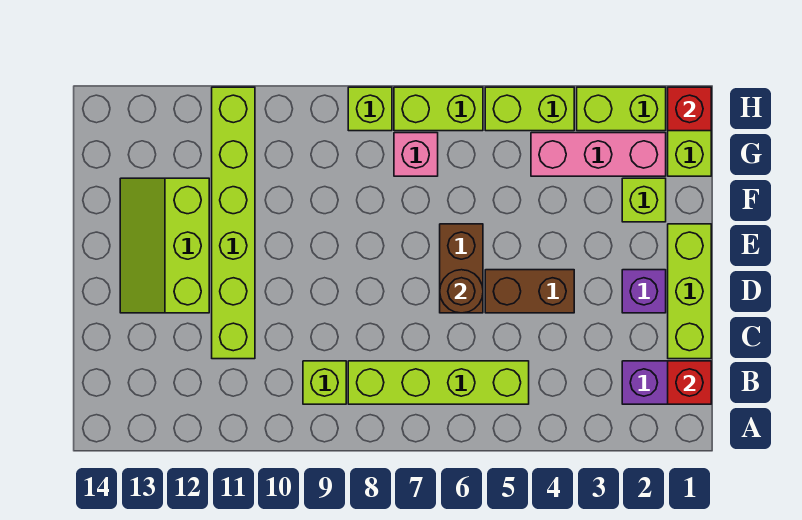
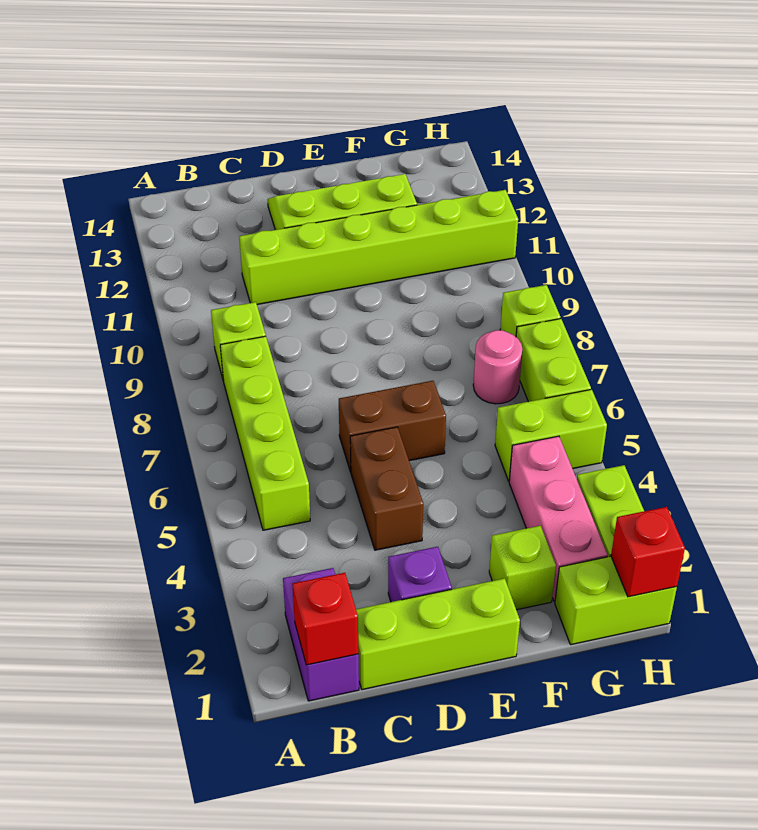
brown round brick D6 level 2 -> none
pink brick G7 level 1 -> pink round brick G7 level 1
lime brick H4:H5 level 1 -> lime brick G5:H5 level 1

